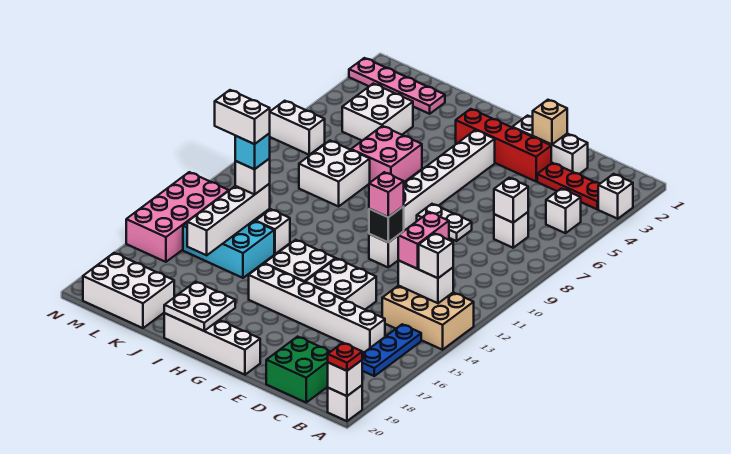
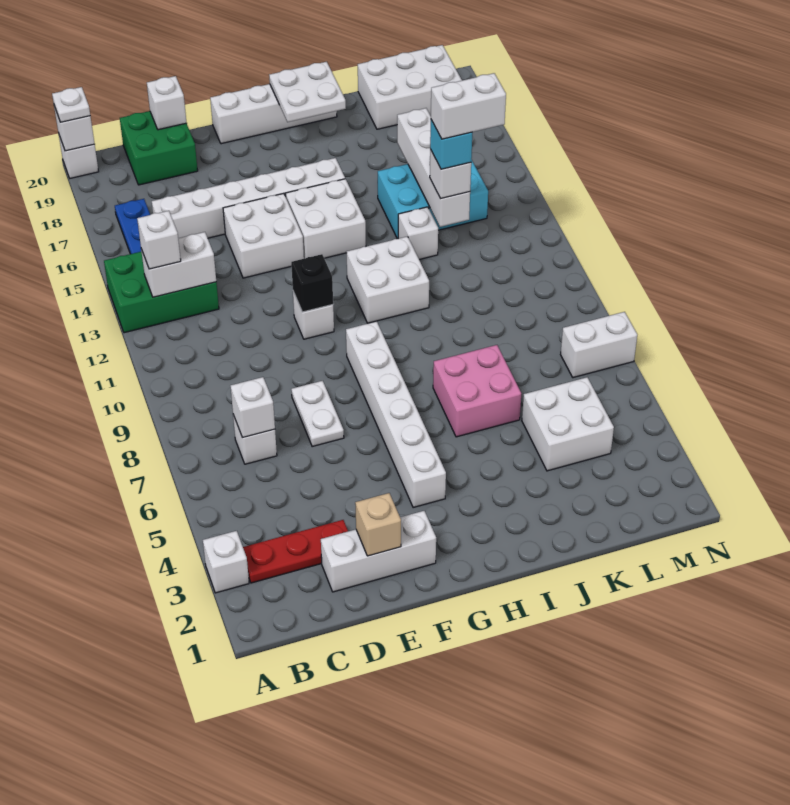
tan brick A13:C14 level 1 -> green brick A13:C14 level 1
red plate A20 level 3 -> white plate A20 level 3
white brick B5 level 1 -> white brick D20 level 2
pink brick C12:C13 level 3 -> none
red brick E3:H3 level 1 -> none
white plate E8:F8 level 1 -> white plate E7:E8 level 1
pink brick F11 level 3 -> none
white brick J8:K9 level 1 -> white brick H11:I12 level 1
pink plate K2:N2 level 1 -> none
pink brick M13:N16 level 1 -> none

